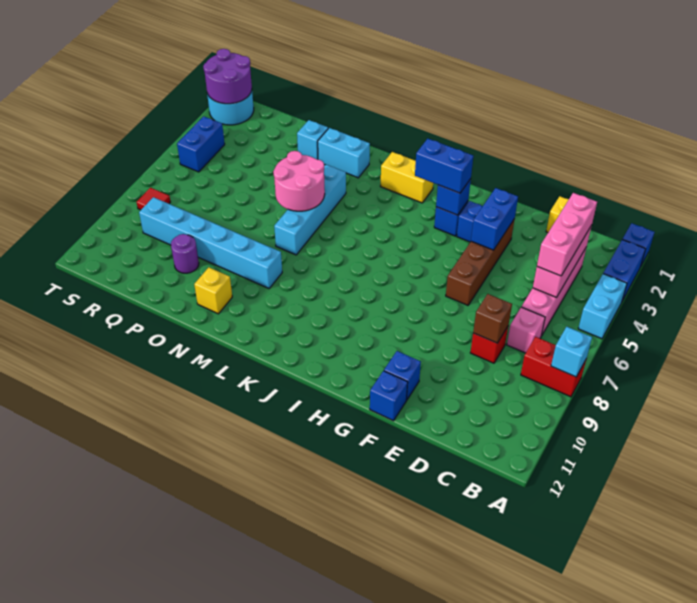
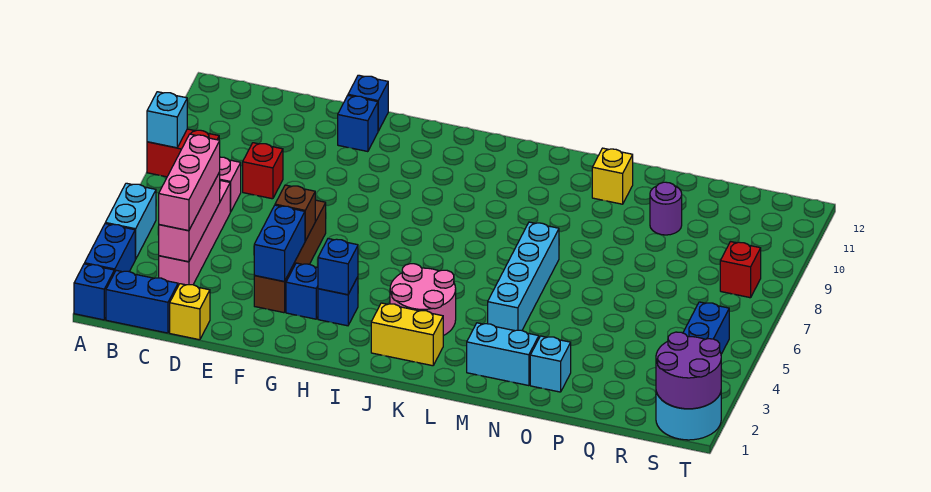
brown brick D8 level 2 -> brown brick F5 level 2
blue brick H3:I3 level 3 -> blue brick B1:C1 level 1
pink round brick M5:N6 level 2 -> pink round brick J3:K4 level 1
cyan brick M9:R9 level 1 -> none
red tile S8 level 1 -> red brick S8 level 1

